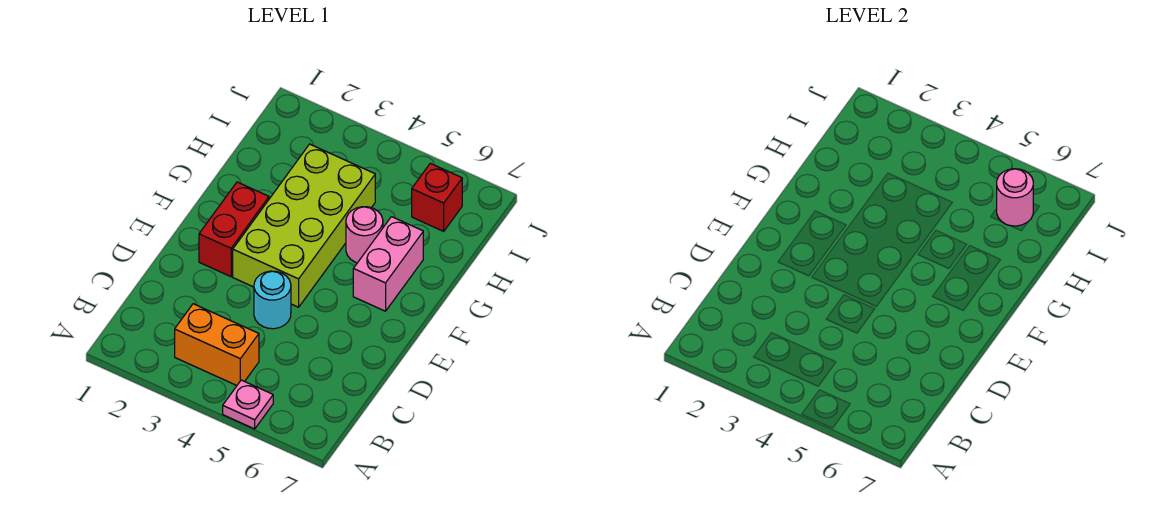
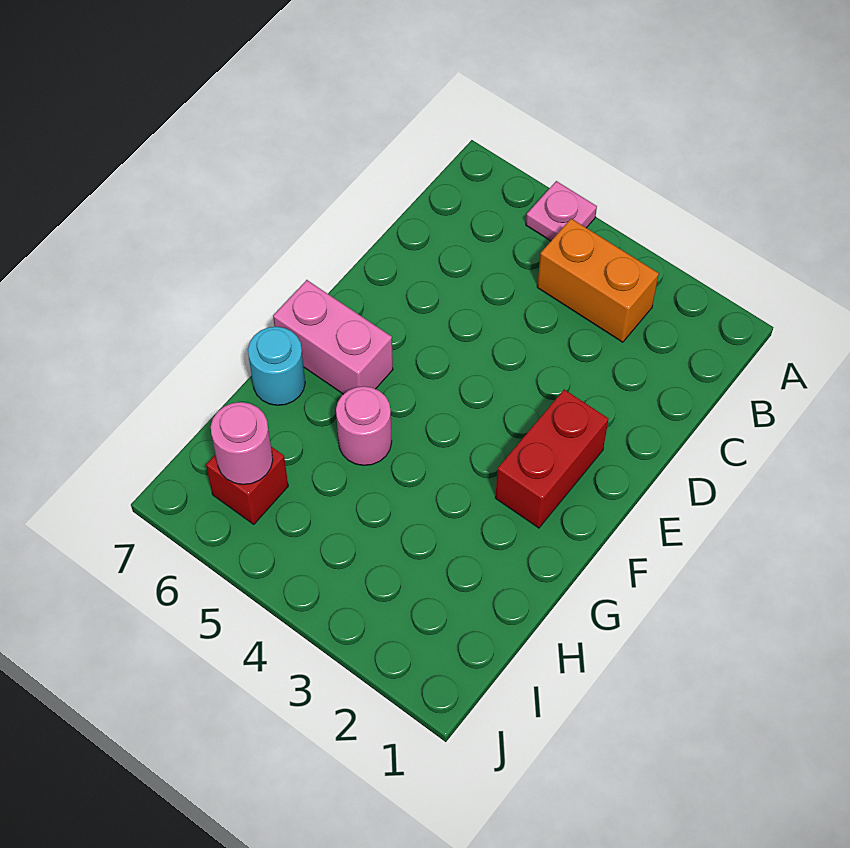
cyan round brick D4 level 1 -> cyan round brick G7 level 1
lime brick E3:H4 level 1 -> none
pink brick F6:G6 level 1 -> pink brick F6:F7 level 1

